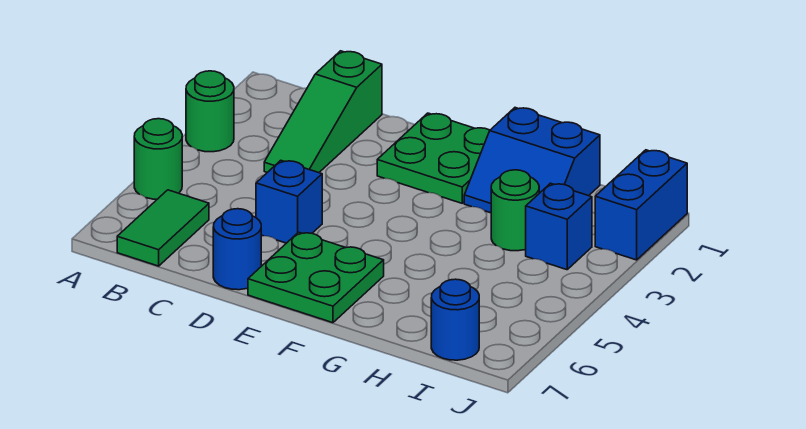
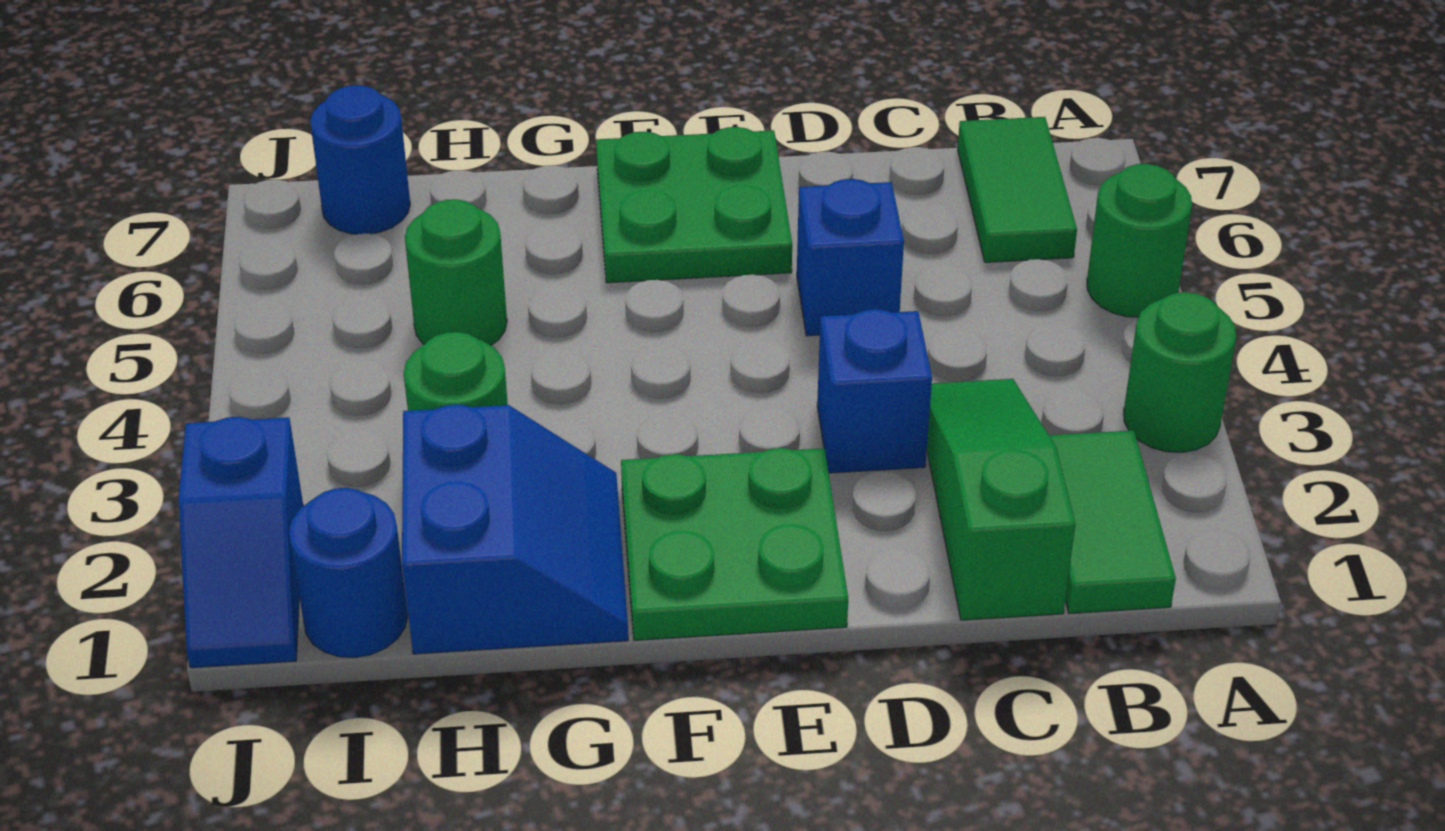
none -> green tile B1:B2 level 1
blue round brick D7 level 1 -> blue round brick I1 level 1
blue slope G1:H2 level 1 top 1 -> blue slope G1:H2 level 1 top H
none -> green round brick H5 level 1
blue brick I3 level 1 -> blue brick D3 level 1
blue brick J1:J2 level 1 -> blue slope J1:J2 level 1 top 2

